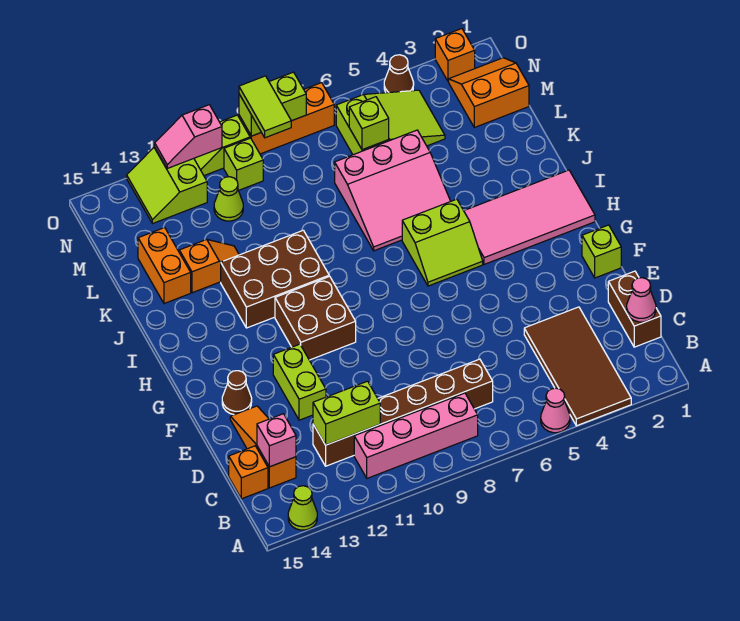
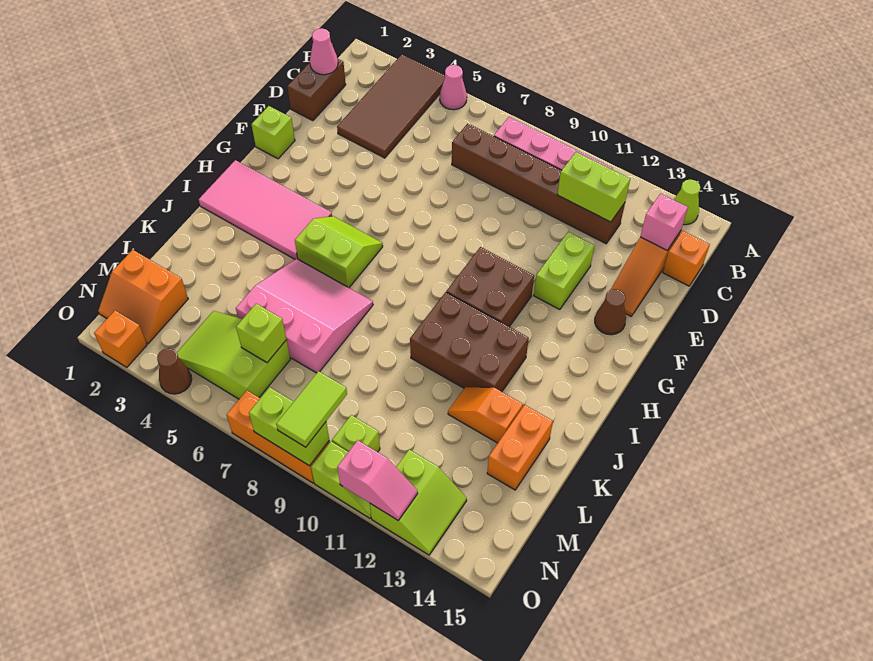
lime cone M11 level 1 -> none

